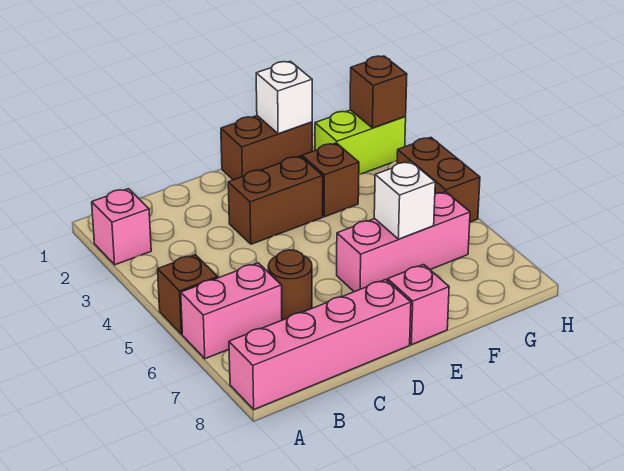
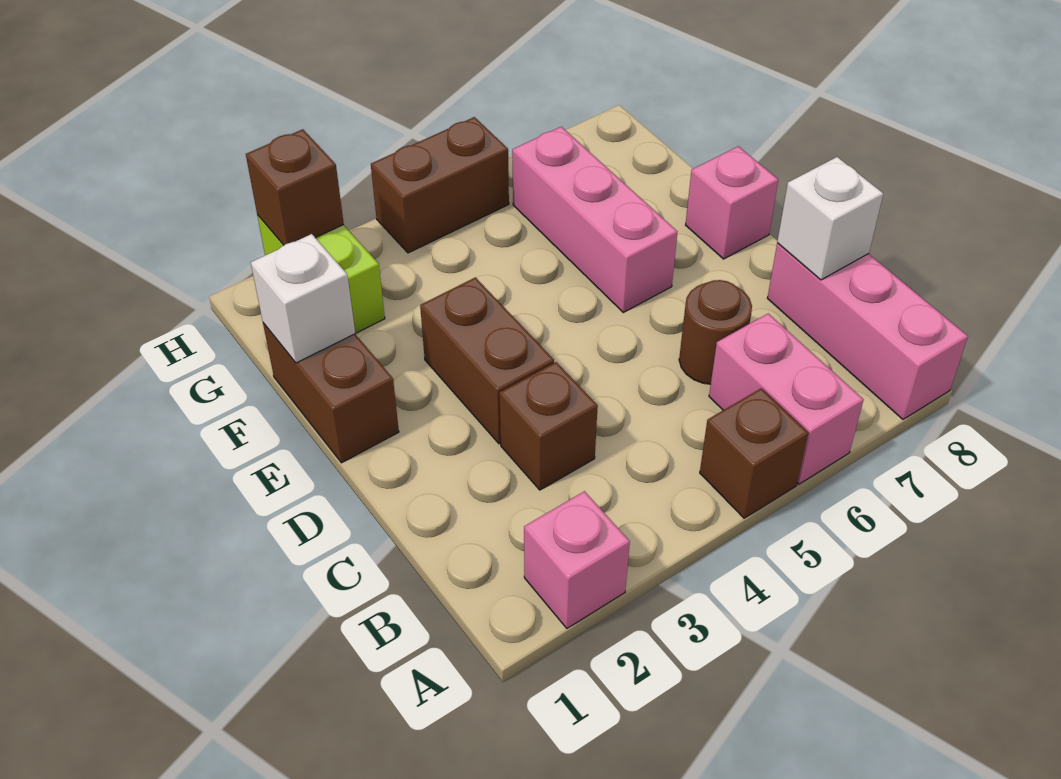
pink brick A8:D8 level 1 -> pink brick A8:C8 level 1
brown brick F3 level 1 -> brown brick C3 level 1
white brick F6 level 2 -> white brick C8 level 2

